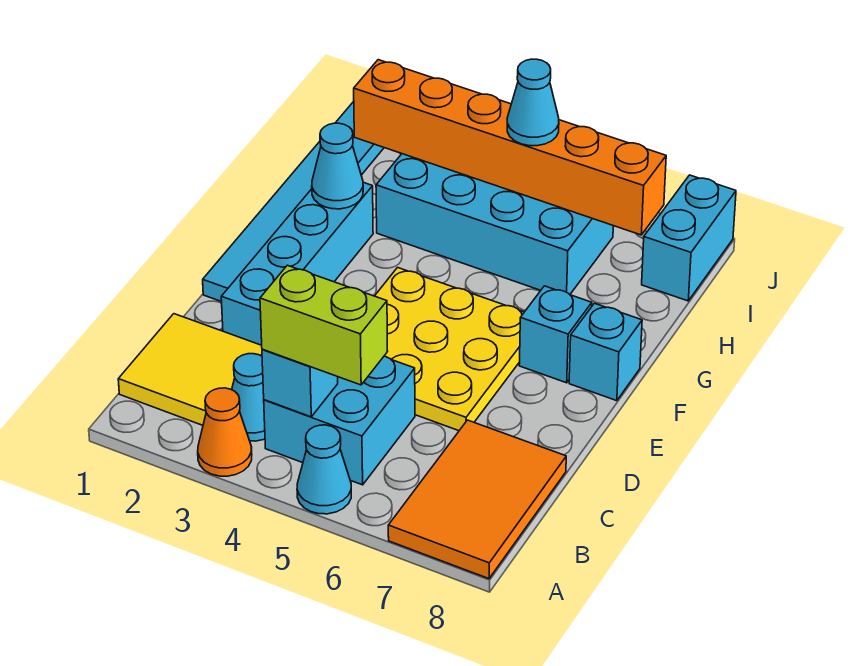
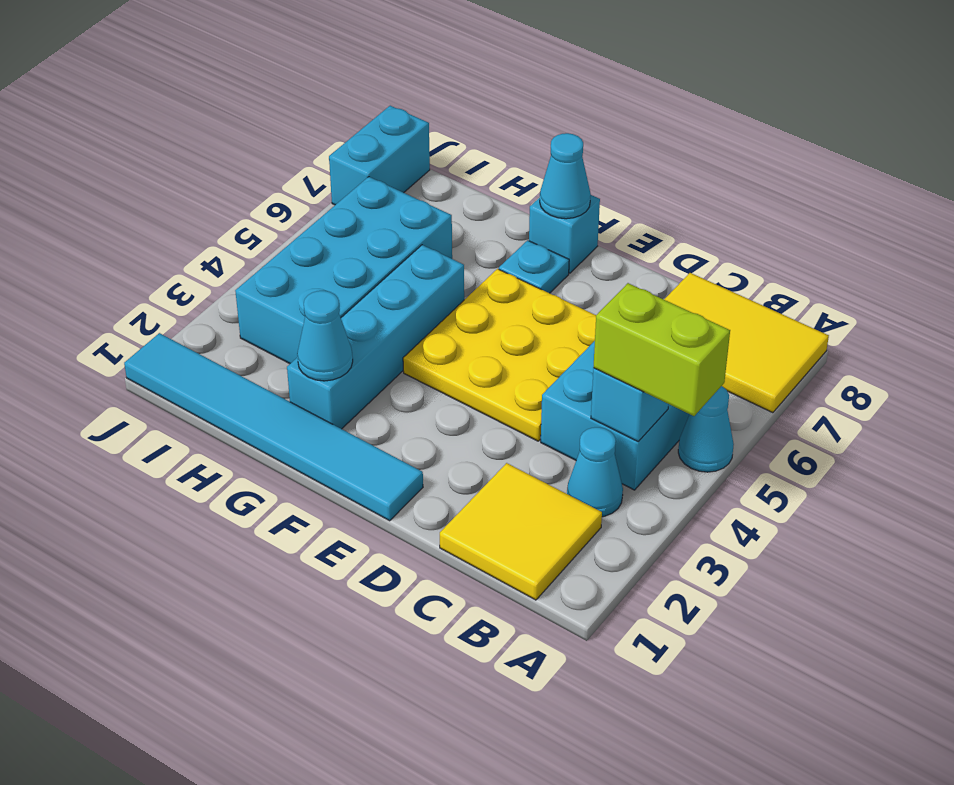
orange cone A3 level 1 -> none
orange tile A7:C8 level 1 -> yellow tile A7:C8 level 1
lime brick B4:B5 level 3 -> lime brick A4:B4 level 3
cyan brick D2:G2 level 1 -> cyan brick G2:G5 level 1
cyan brick F7 level 1 -> cyan plate F7 level 1
orange brick I2:I7 level 2 -> none
cyan cone I5 level 3 -> cyan cone F8 level 2
cyan brick I8:J8 level 1 -> cyan brick J7:J8 level 1

